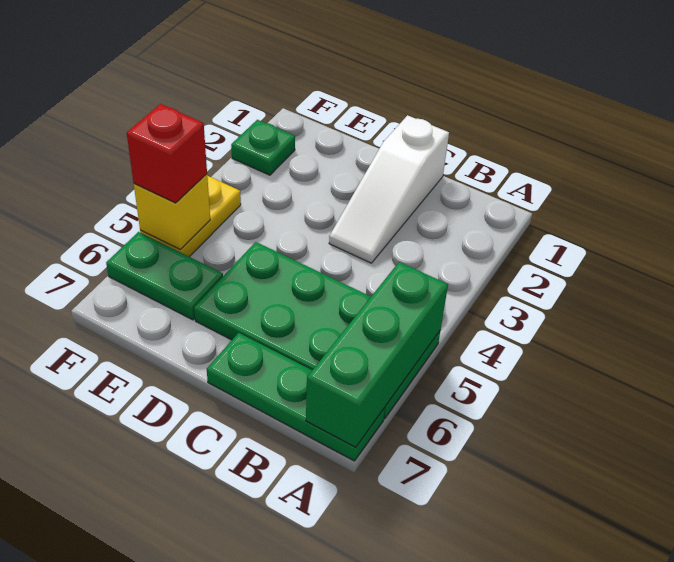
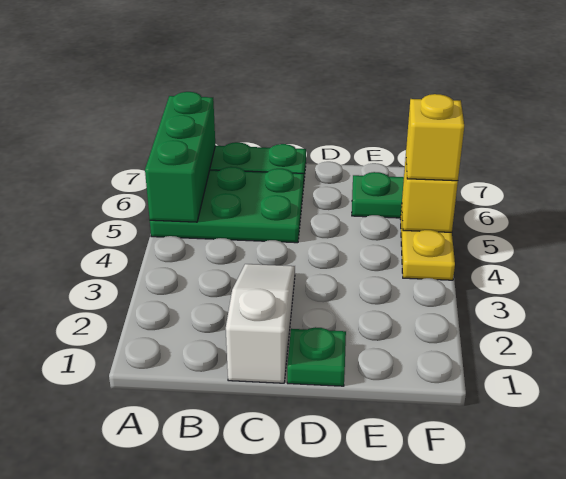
green plate A5:D6 level 1 -> green plate A5:C6 level 1
green plate F2 level 1 -> green plate D1 level 1
red brick F5 level 3 -> yellow brick F5 level 3

